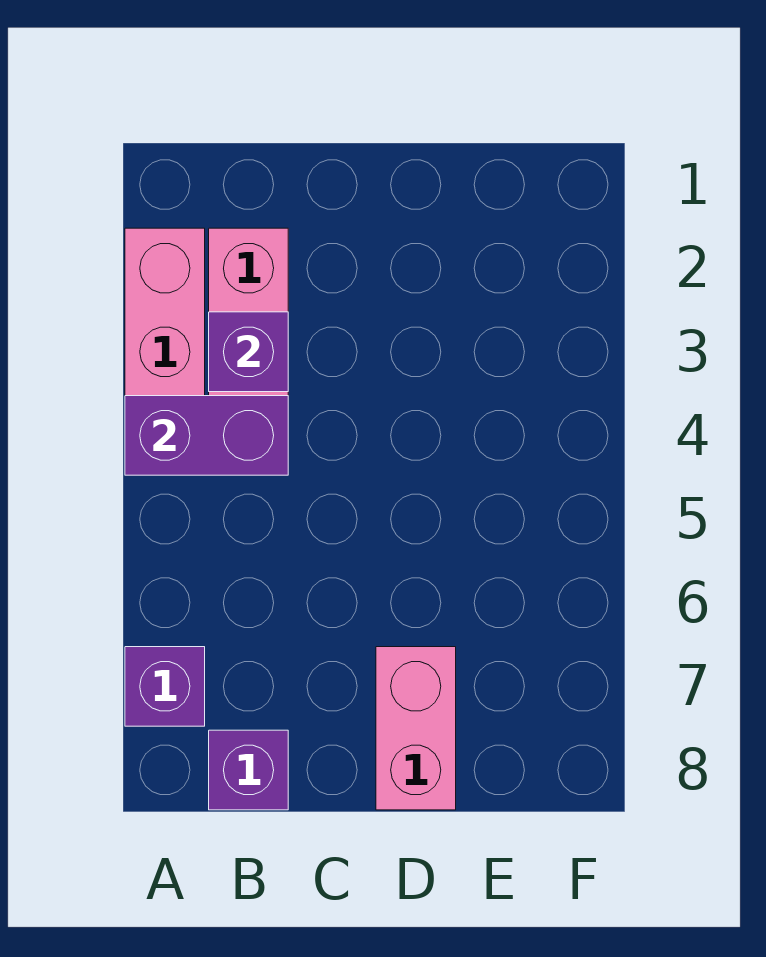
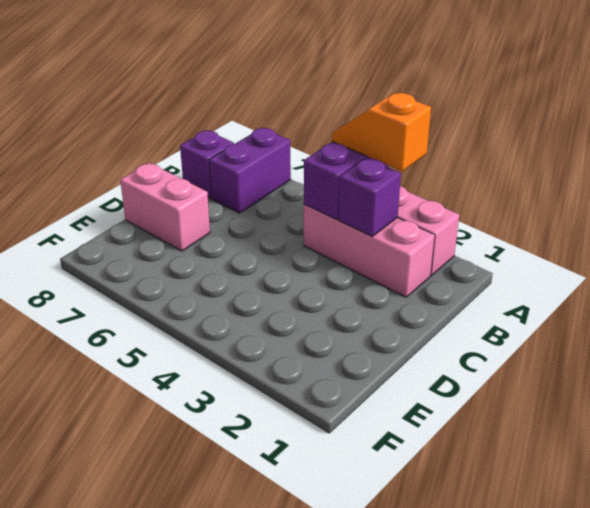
none -> orange slope A3:A4 level 3 top 3
purple brick A7 level 1 -> purple brick A7:B7 level 1

